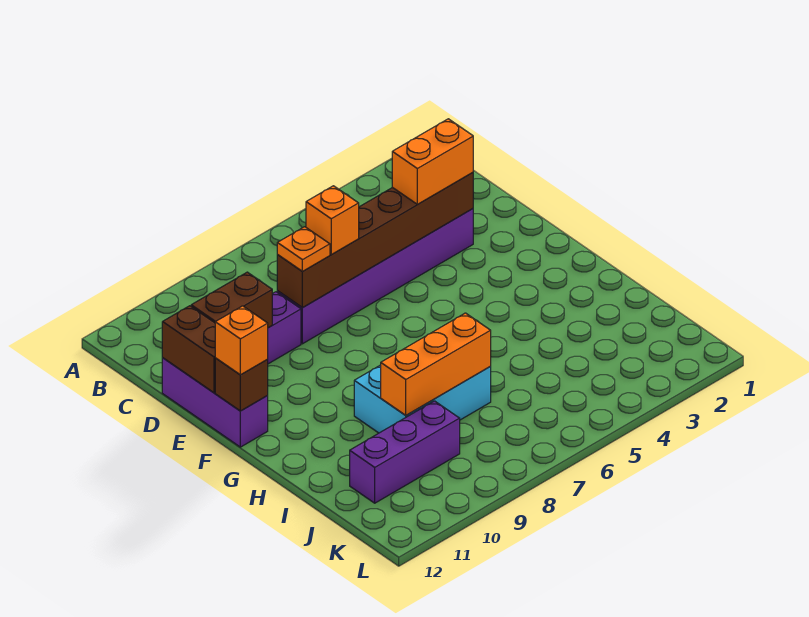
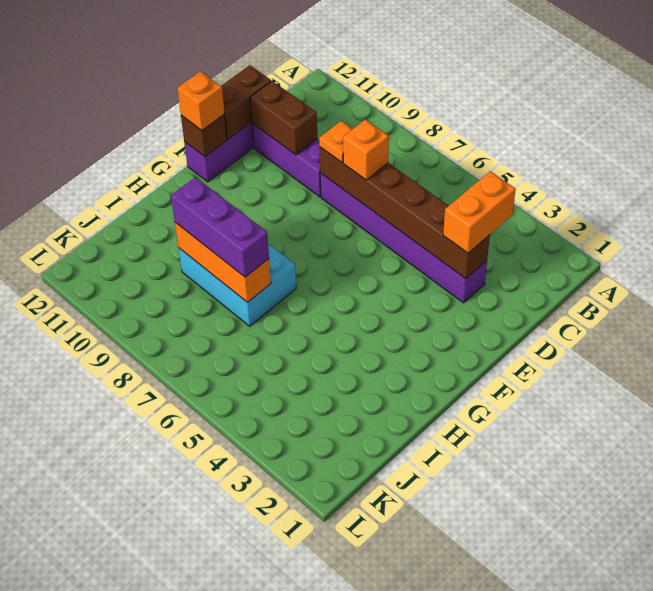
orange brick D3:D4 level 3 -> orange brick C3:D3 level 3
purple brick J9:J11 level 1 -> purple brick I7:I9 level 3

